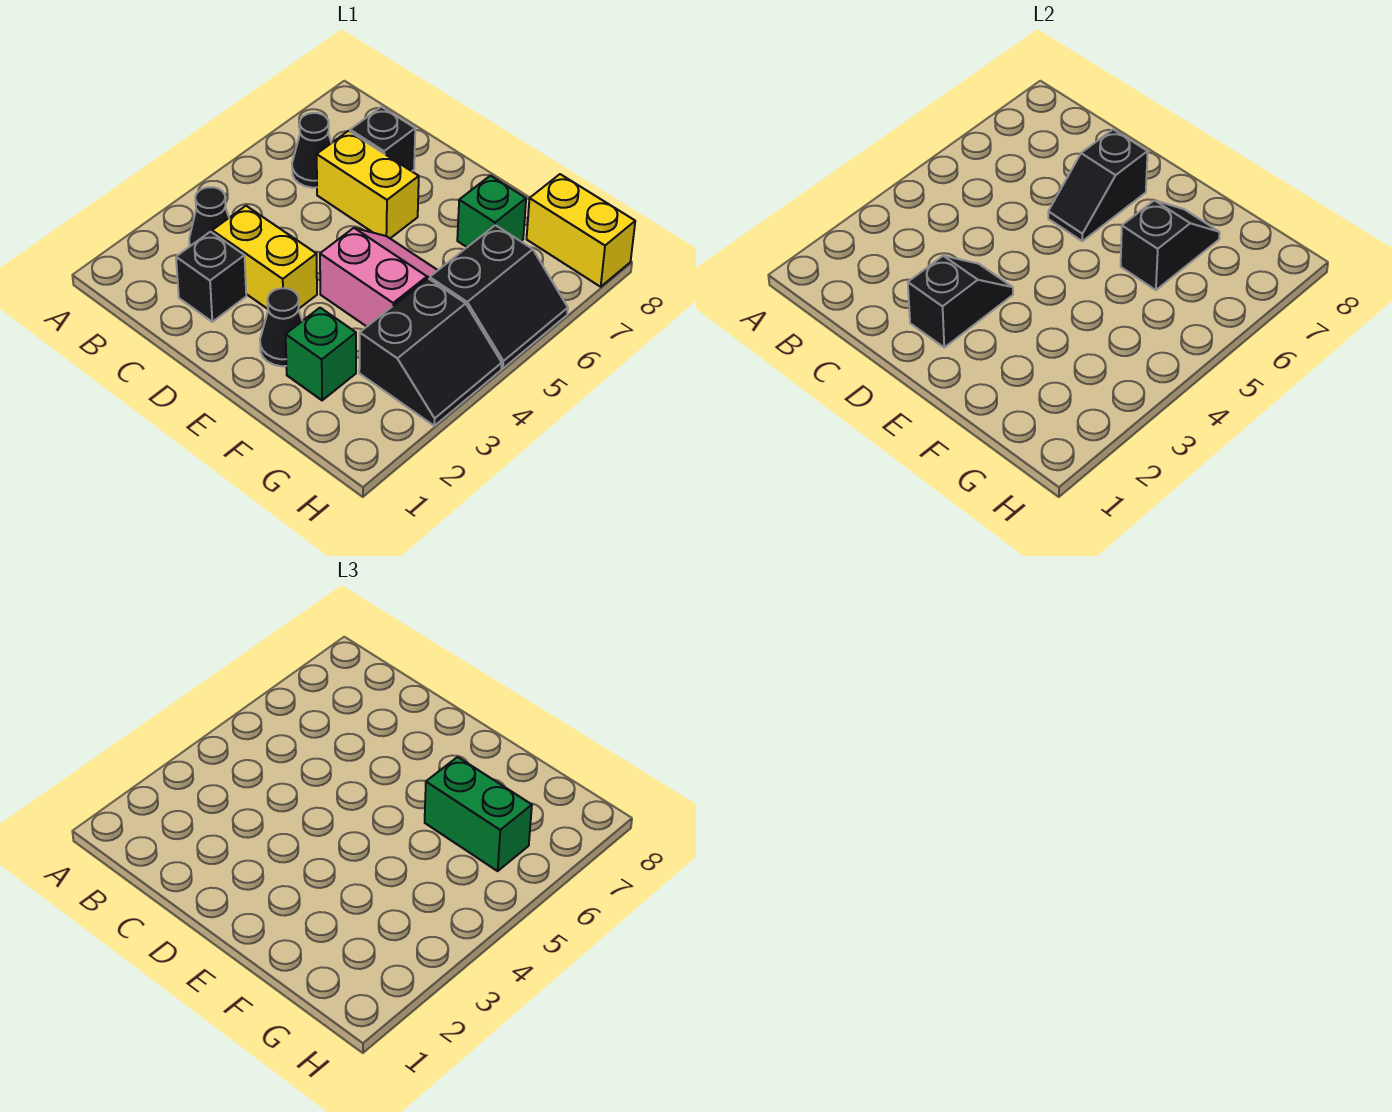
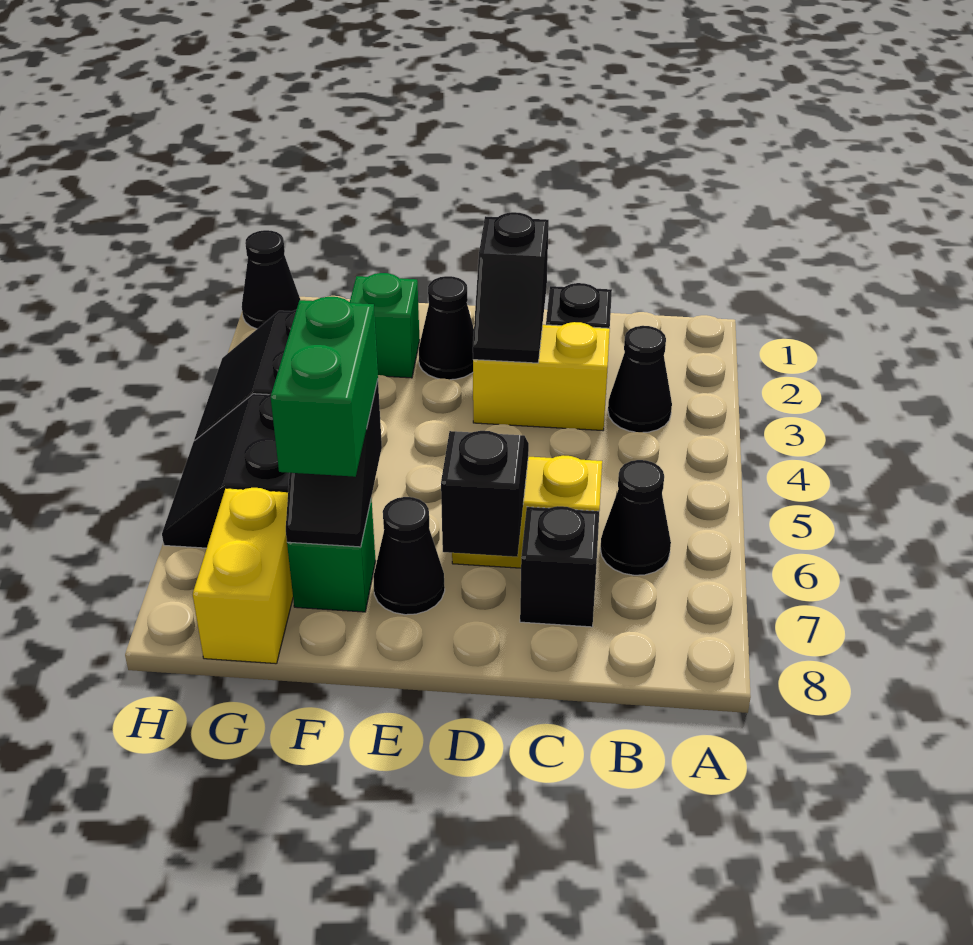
pink slope E4:F5 level 1 top 4 -> none
none -> black cone E7 level 1
green brick F6:G6 level 3 -> green brick F6:F7 level 3
yellow brick G8:H8 level 1 -> yellow brick G7:G8 level 1
none -> black cone H1 level 1

